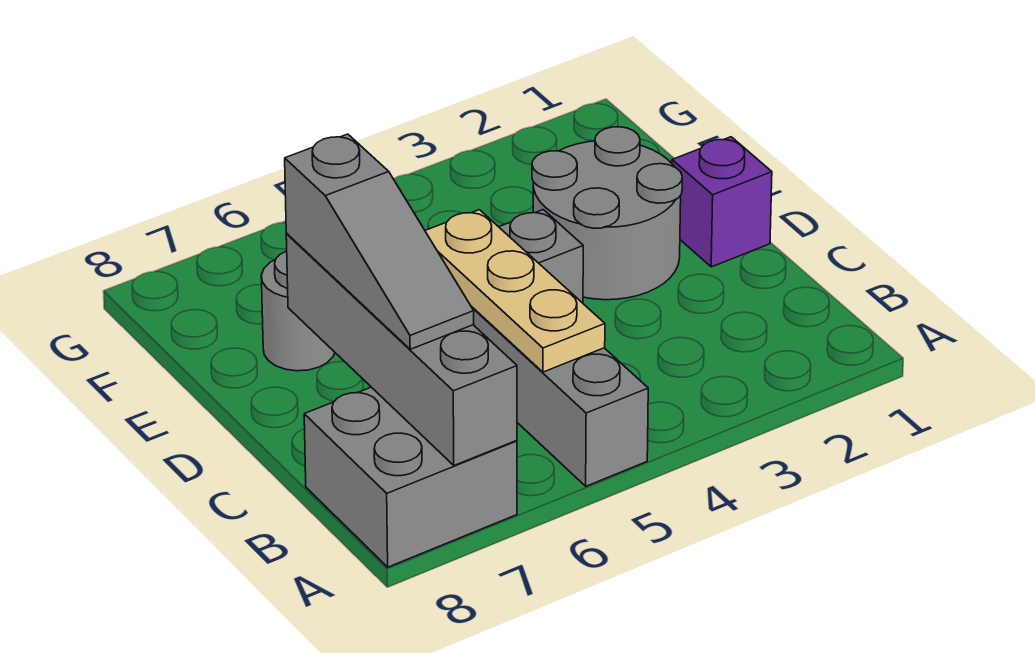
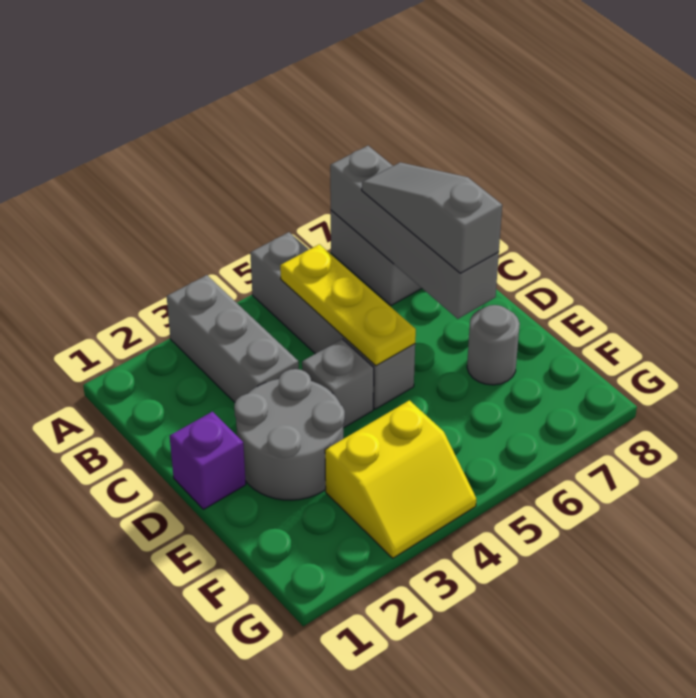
none -> grey brick A3:C3 level 1
tan plate B5:D5 level 2 -> yellow plate B5:D5 level 2
none -> yellow slope F3:G4 level 1 top F

